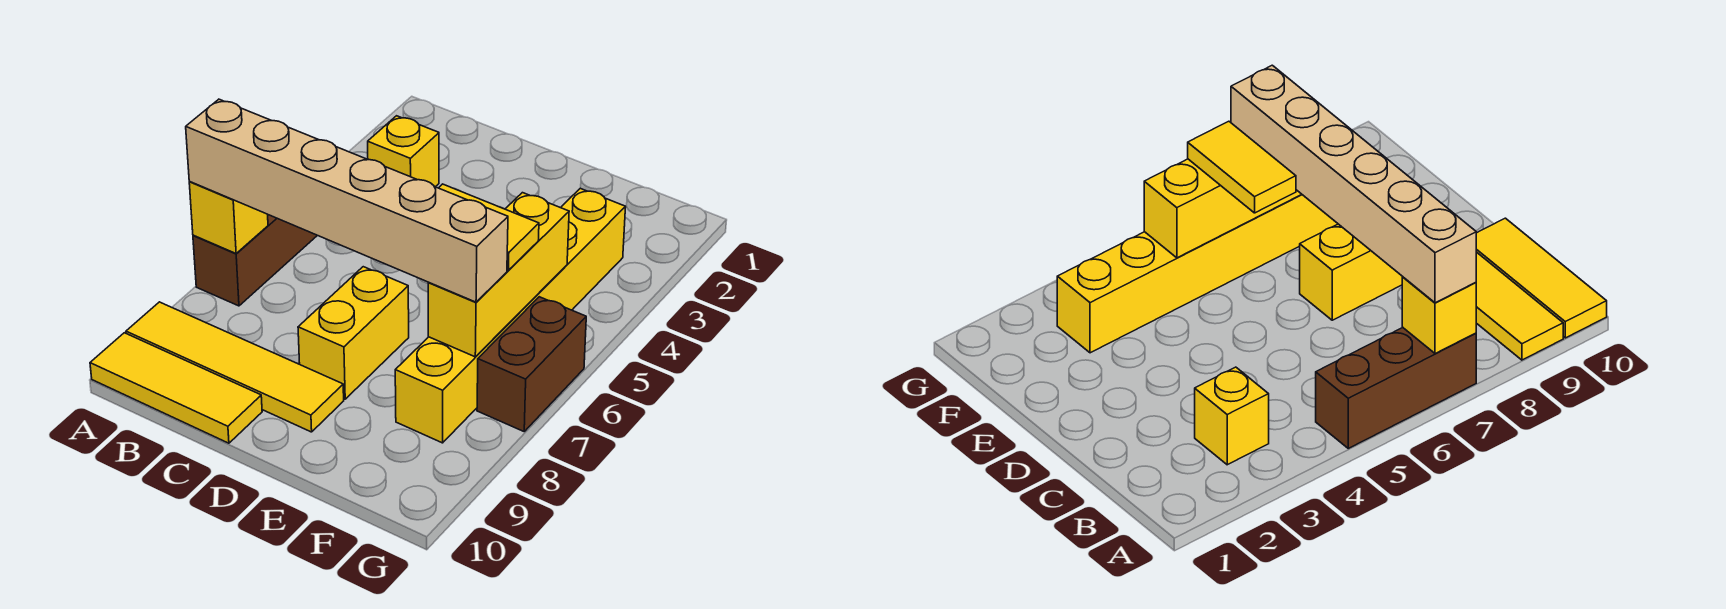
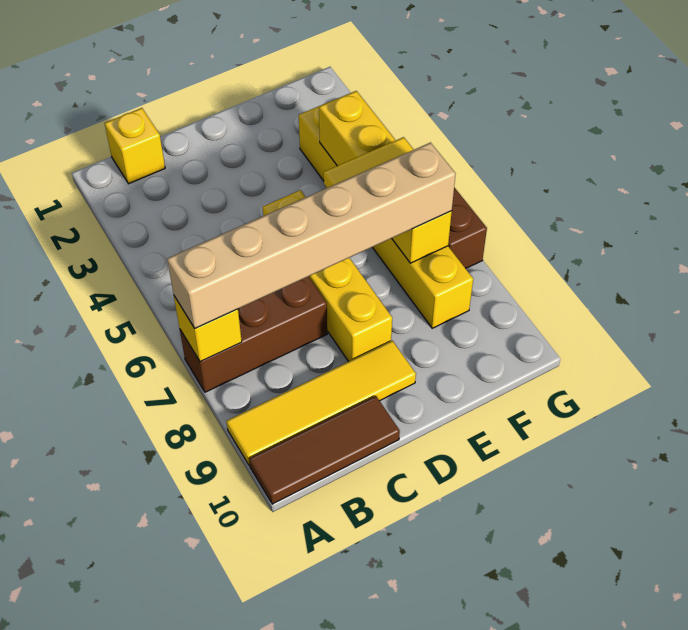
brown brick A5:A7 level 1 -> brown brick A7:C7 level 1
yellow tile A10:C10 level 1 -> brown tile A10:C10 level 1
yellow brick B3 level 1 -> yellow brick B1 level 1
yellow brick D7:D8 level 1 -> yellow brick D5:D8 level 1
yellow brick F5:F7 level 2 -> yellow brick F4:F7 level 2

